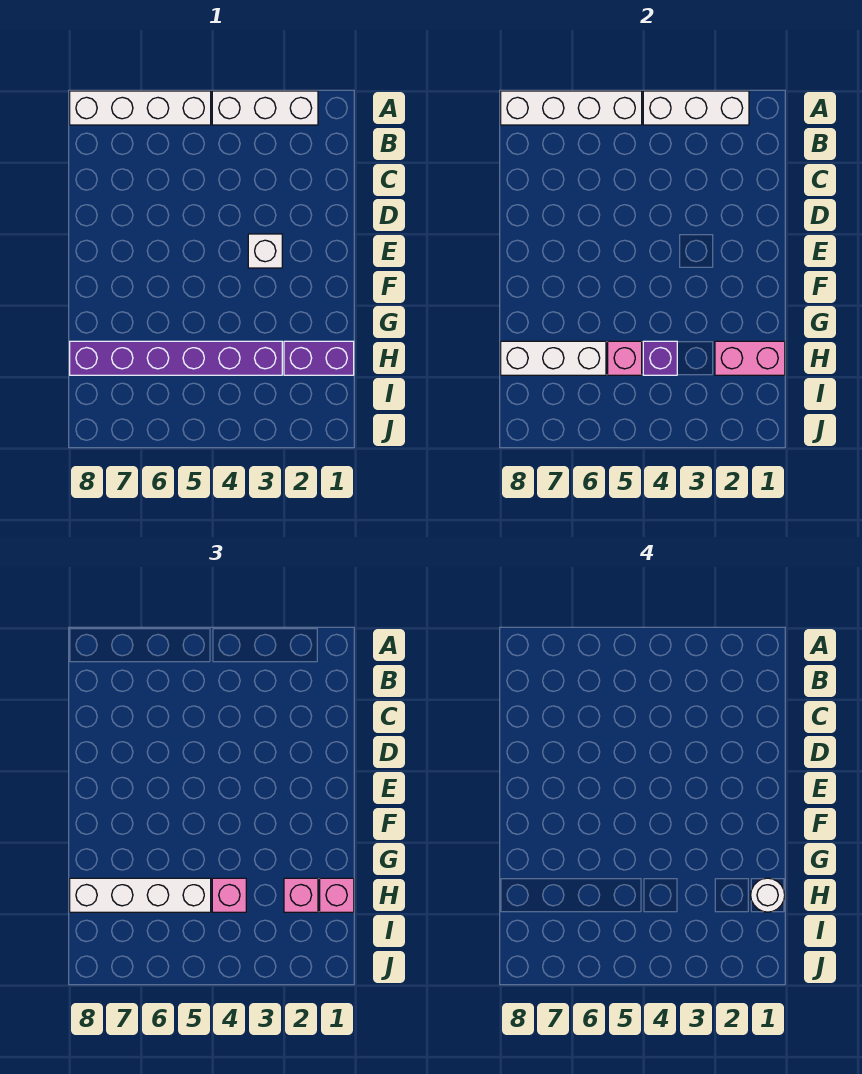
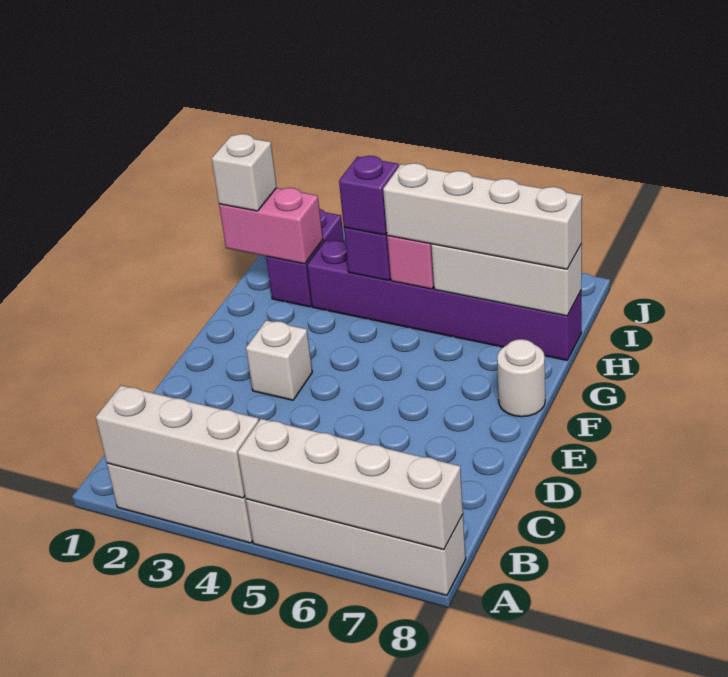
purple brick H1:H2 level 1 -> purple brick H2:I2 level 1
pink brick H1 level 3 -> white brick H1 level 3
white round brick H1 level 4 -> white round brick F8 level 1
pink brick H2 level 3 -> none
pink brick H4 level 3 -> purple brick H4 level 3

